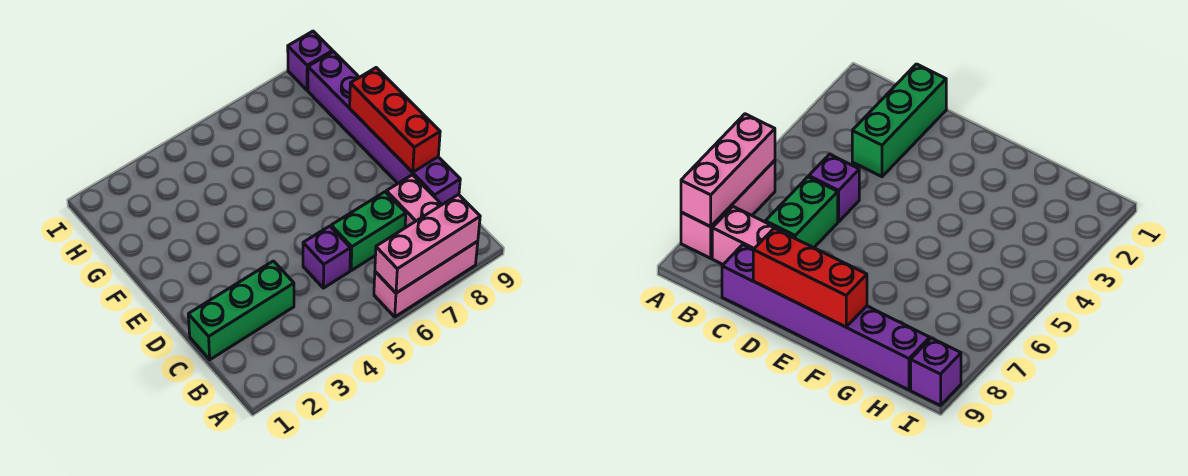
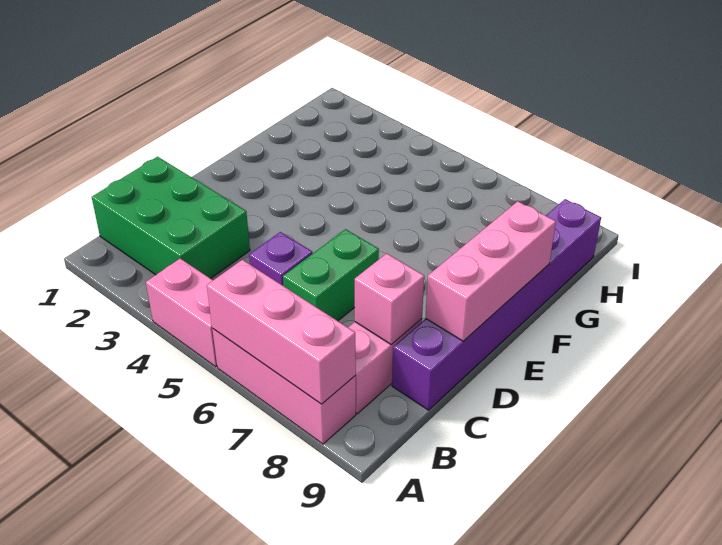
none -> pink brick A4:A5 level 1
green brick C1:C3 level 1 -> green brick B1:C3 level 1
green brick C6:C7 level 1 -> green brick C6:D6 level 1
none -> pink brick C8 level 2
red brick D9:F9 level 2 -> pink brick D9:F9 level 2
purple brick I9 level 1 -> none

